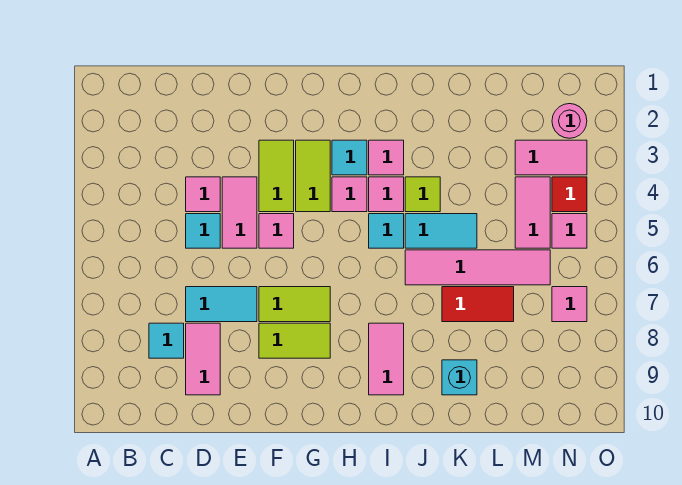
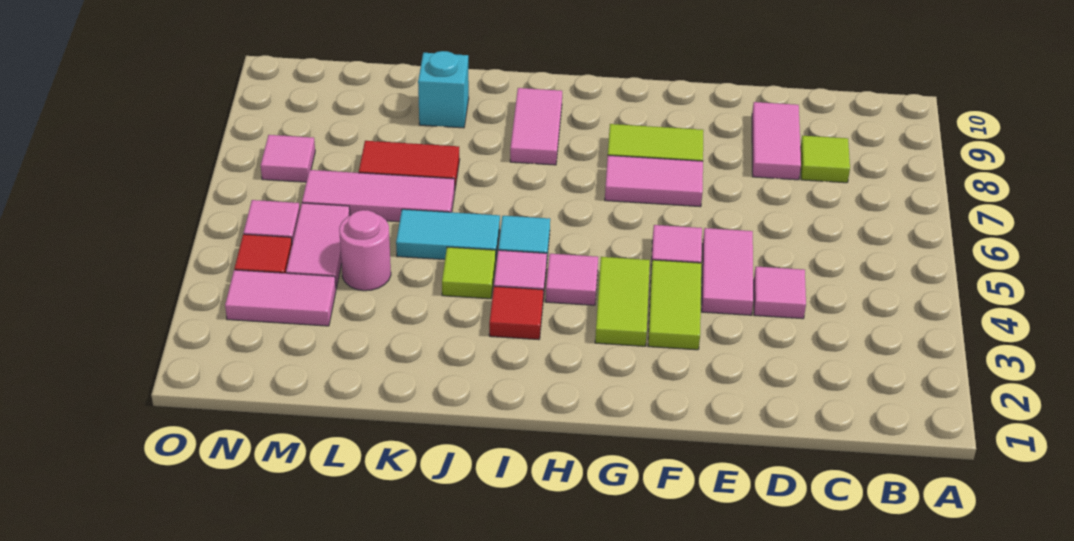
cyan tile C8 level 1 -> lime tile C8 level 1
cyan tile D5 level 1 -> none
cyan tile D7:E7 level 1 -> none
lime tile F7:G7 level 1 -> pink tile F7:G7 level 1
cyan tile H3 level 1 -> none
pink tile I3 level 1 -> red tile I3 level 1
pink tile J6:M6 level 1 -> pink tile K6:M6 level 1
pink round brick N2 level 1 -> pink round brick L4 level 1

